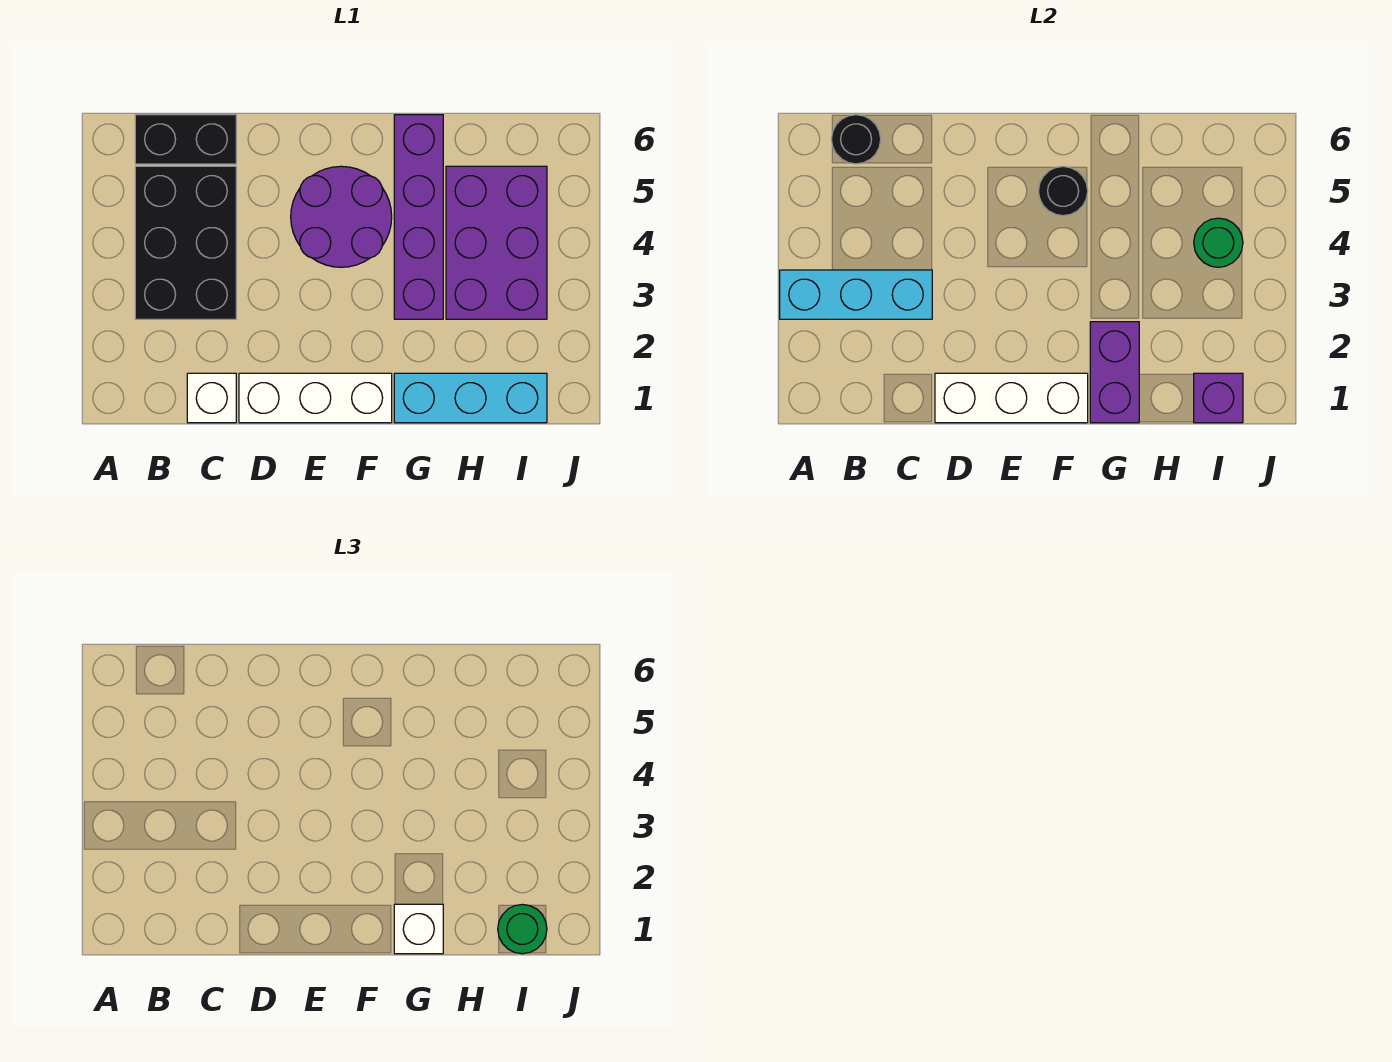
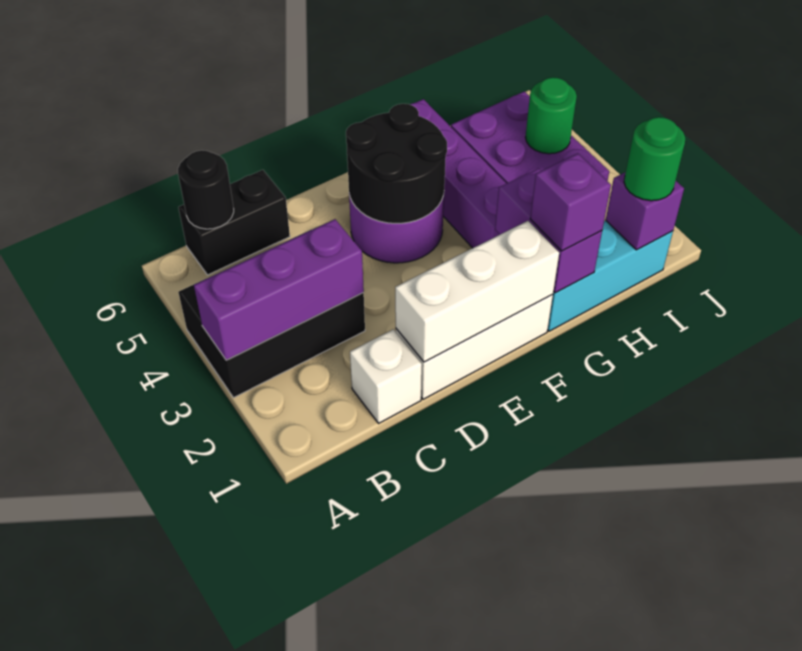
cyan brick A3:C3 level 2 -> purple brick A3:C3 level 2
black brick B3:C5 level 1 -> black brick A3:C4 level 1
black round brick F5 level 2 -> black round brick E4:F5 level 2
white brick G1 level 3 -> purple brick G1 level 3

